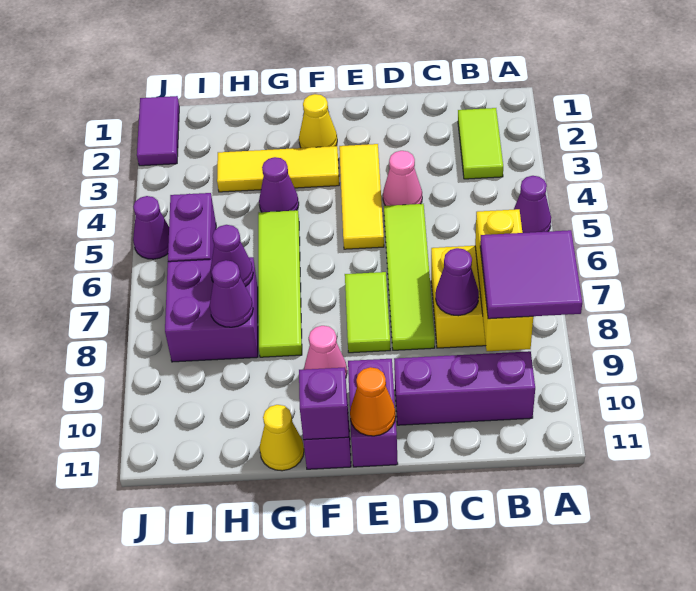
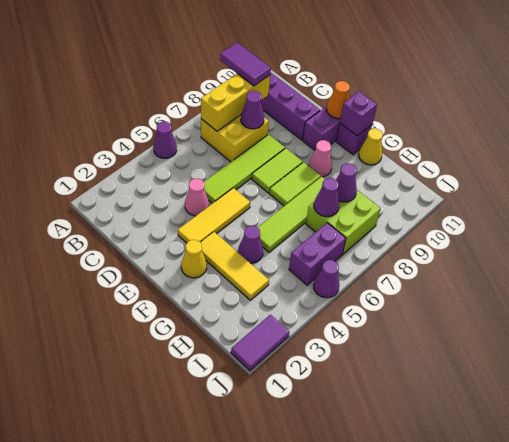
purple tile A8:B9 level 3 -> purple tile A9:B9 level 3
lime tile B2:B3 level 1 -> lime tile F7:F8 level 1
purple brick H7:I8 level 1 -> lime brick H7:I8 level 1

